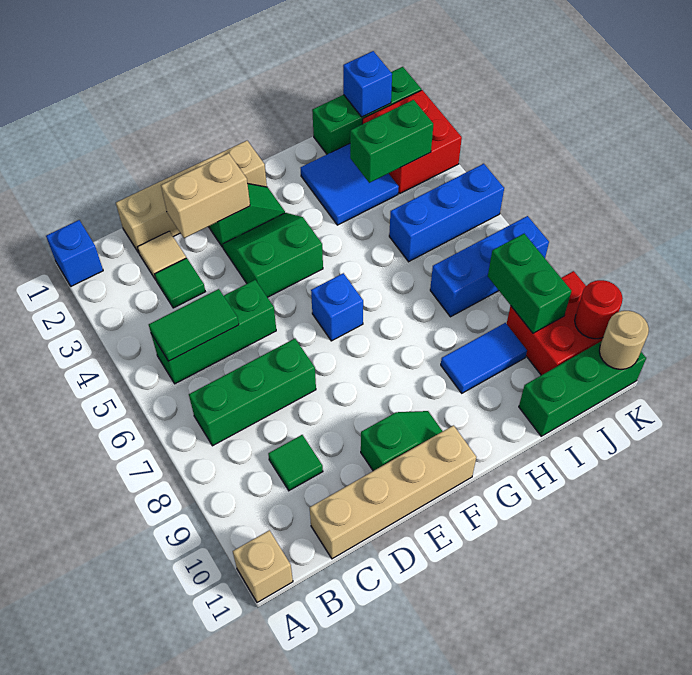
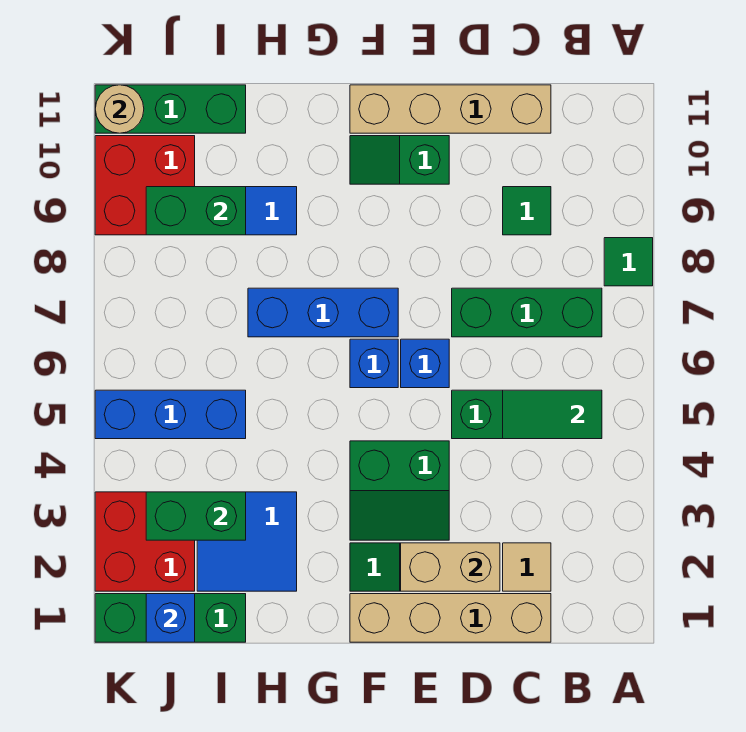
blue brick A1 level 1 -> blue brick E6 level 1
tan brick A11 level 1 -> none
green tile C3 level 1 -> green tile A8 level 1
blue brick I7:K7 level 1 -> blue brick F7:H7 level 1
green brick J8:J9 level 2 -> green brick I9:J9 level 2
red round brick K10 level 2 -> none

